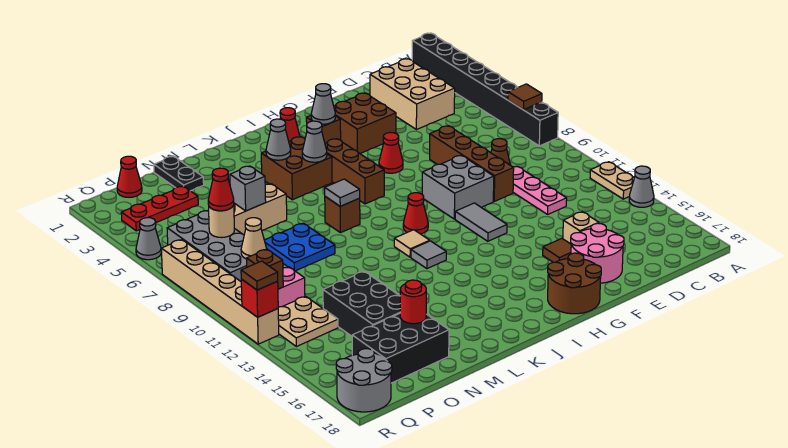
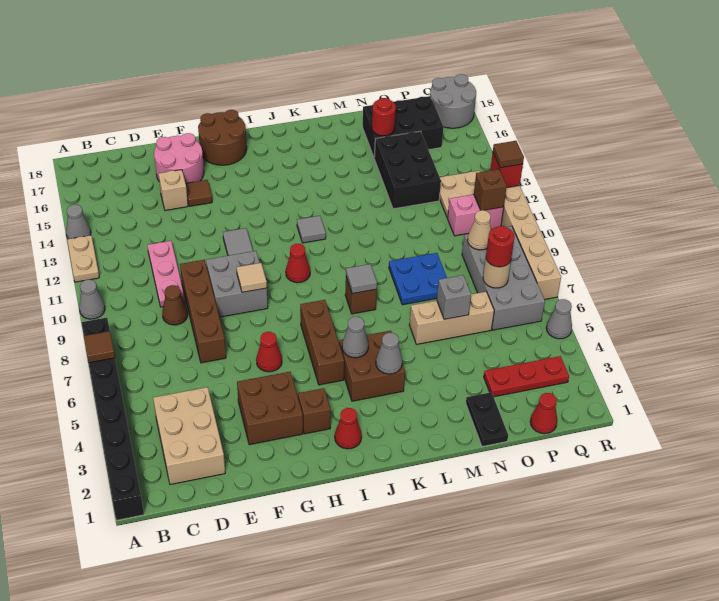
grey cone H3 level 2 -> grey cone A10 level 1
tan tile J11 level 1 -> tan tile G9 level 2
red cone P7 level 3 -> red round brick P7 level 3

